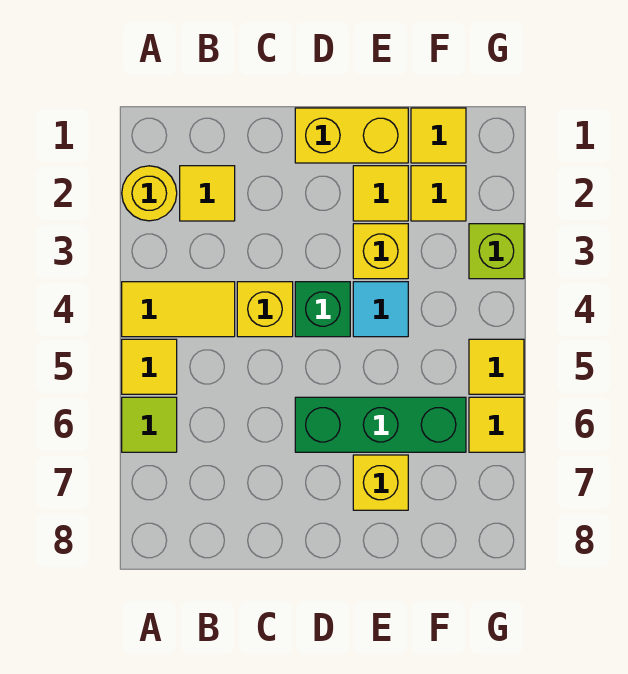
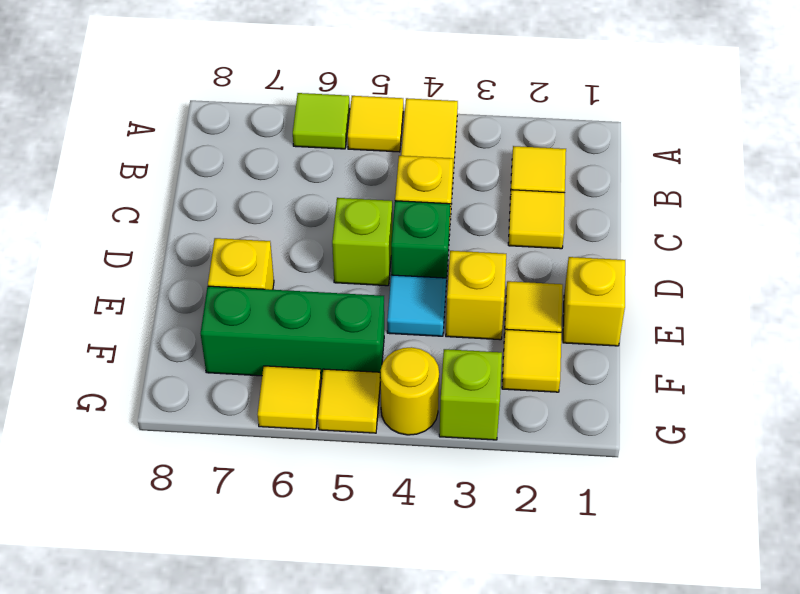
yellow round brick A2 level 1 -> yellow round brick G4 level 1
yellow brick D1:E1 level 1 -> yellow brick E1 level 1
none -> lime brick D5 level 1
green brick D6:F6 level 1 -> green brick F5:F7 level 1
yellow tile F1 level 1 -> yellow tile C2 level 1

